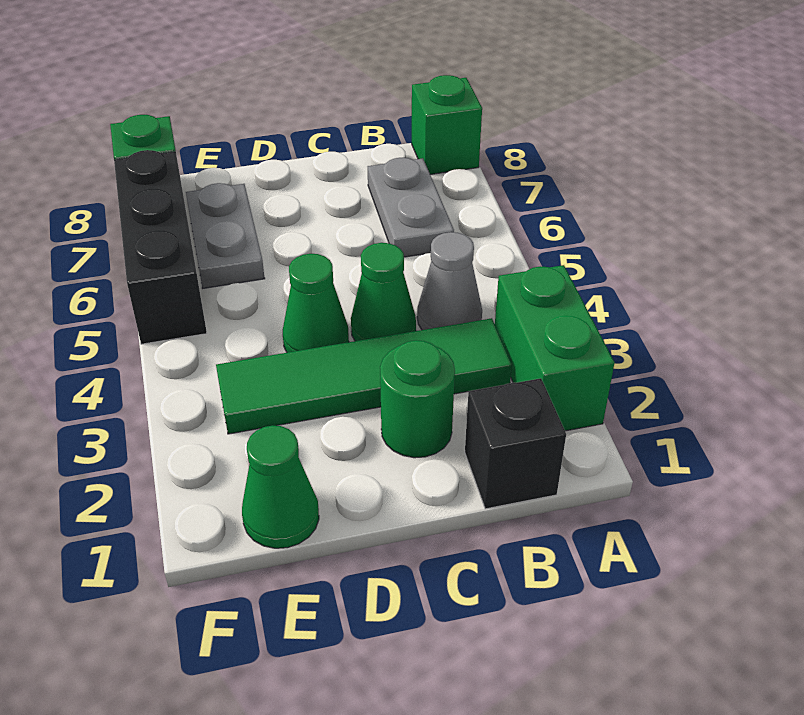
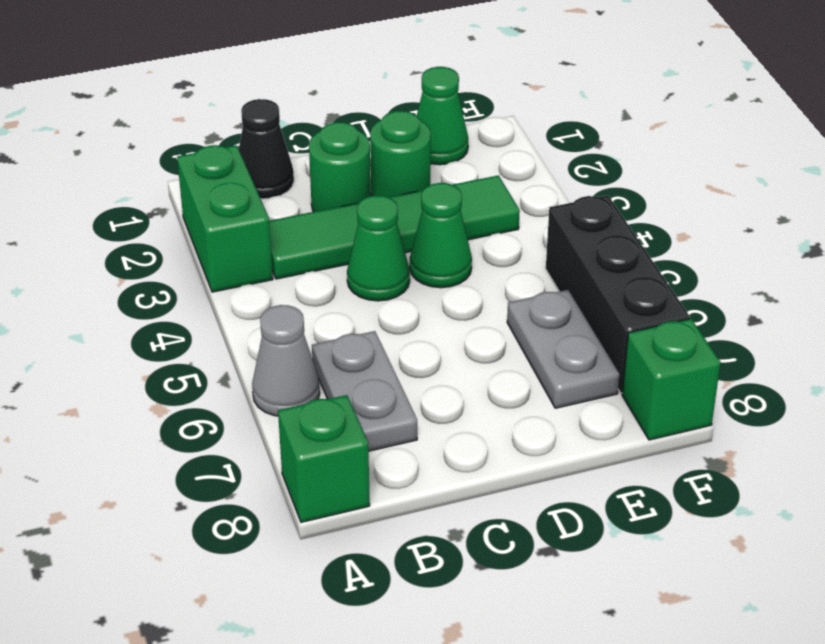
black brick B1 level 1 -> black cone B1 level 1
grey cone B4 level 1 -> grey cone A6 level 1
none -> green round brick D2 level 1

